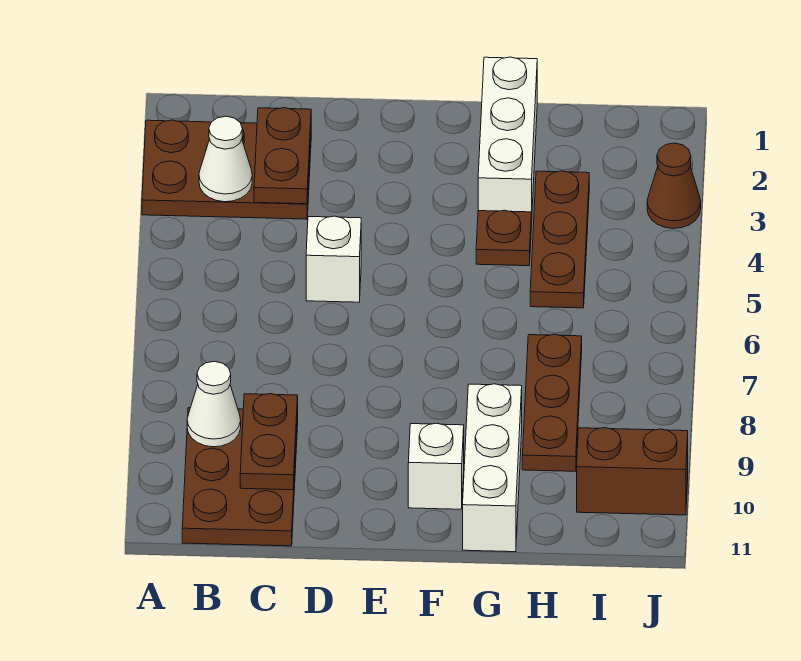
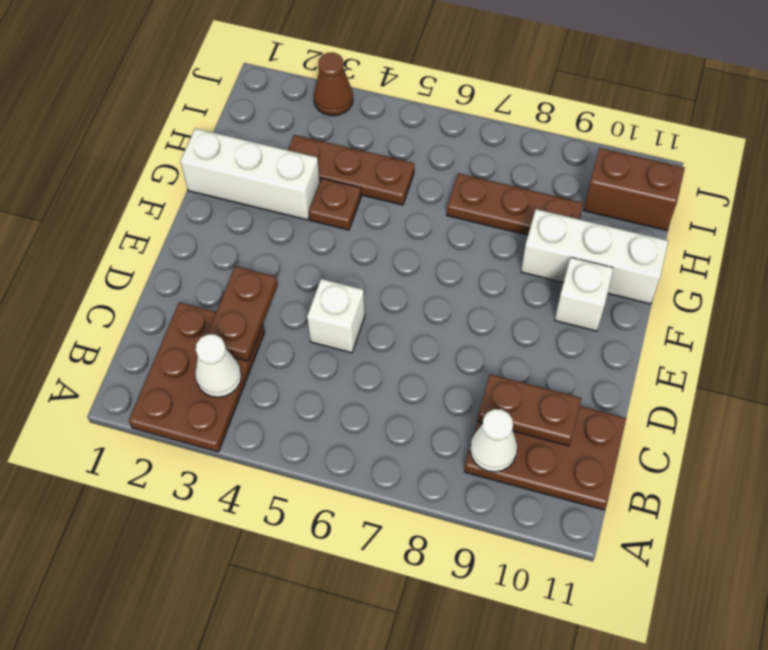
brown plate C2:C3 level 2 -> brown plate C3:D3 level 2
brown brick I10:J10 level 1 -> brown brick I10:I11 level 1

